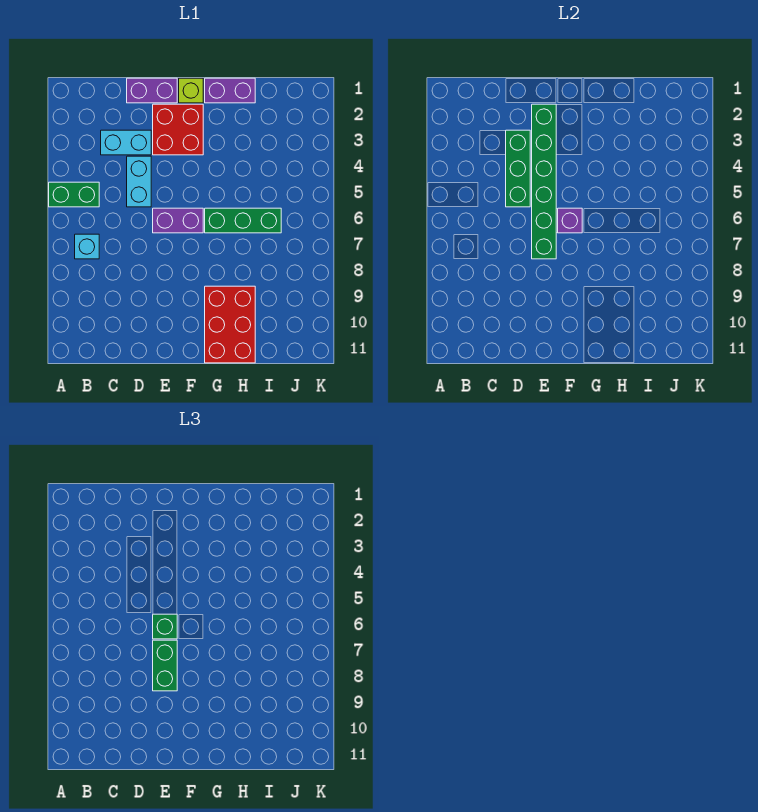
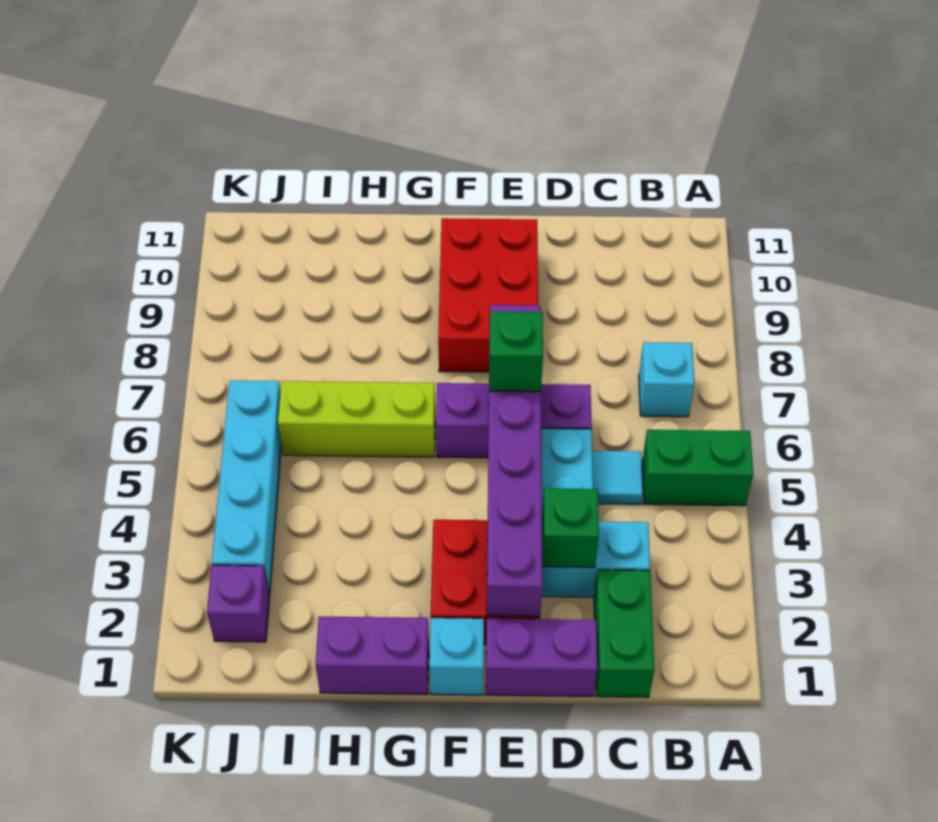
none -> cyan tile C5 level 1
green brick D3:D5 level 2 -> green brick D3 level 2
green brick E2:E7 level 2 -> purple brick E2:E7 level 2
purple brick E6:F6 level 1 -> purple brick D6:F6 level 1
green brick E7:E8 level 3 -> green brick C1:C2 level 1
lime brick F1 level 1 -> cyan brick F1 level 1
purple brick F6 level 2 -> purple brick J2 level 1
green brick G6:I6 level 1 -> lime brick G6:I6 level 1
red brick G9:H11 level 1 -> red brick E8:F10 level 1
none -> cyan brick J3:J6 level 1

